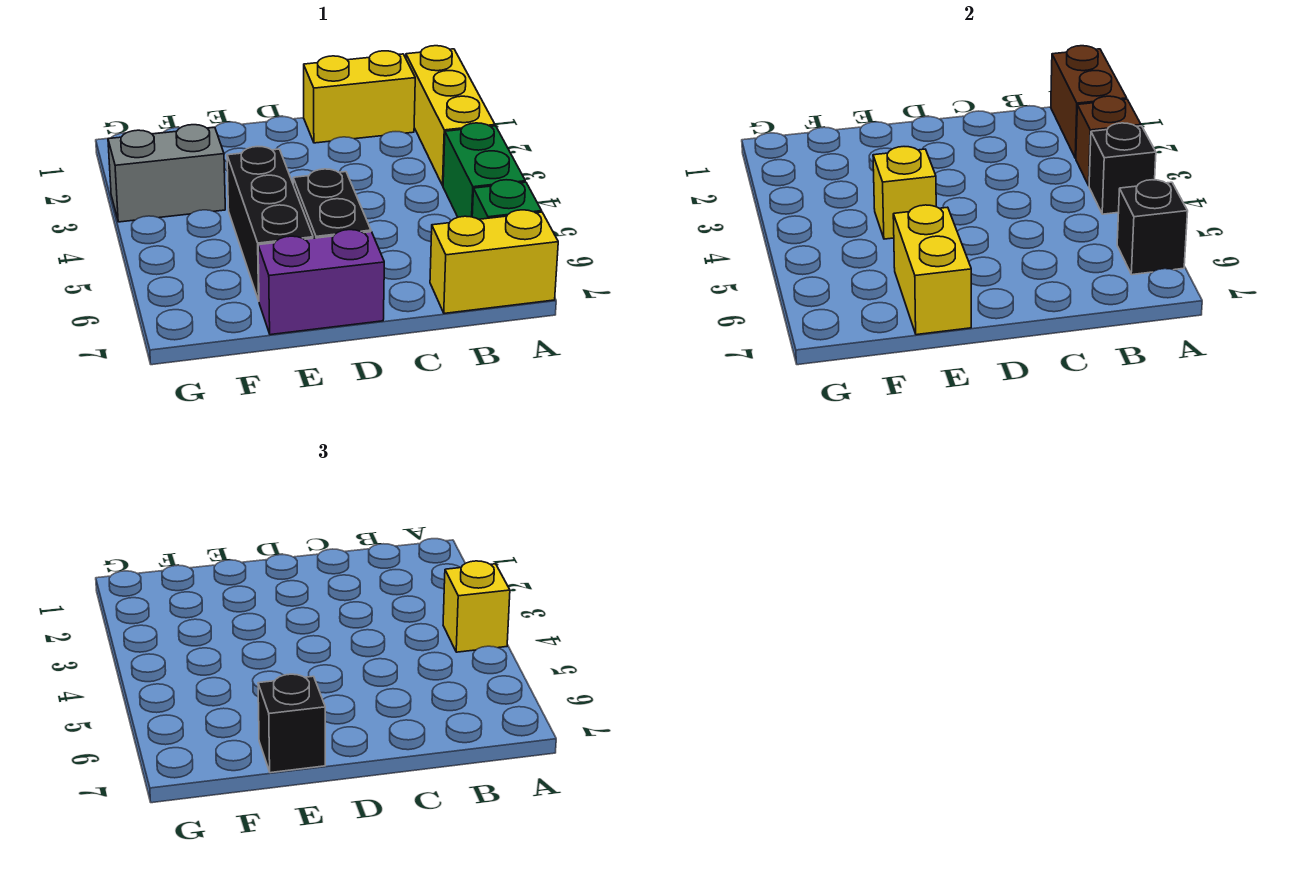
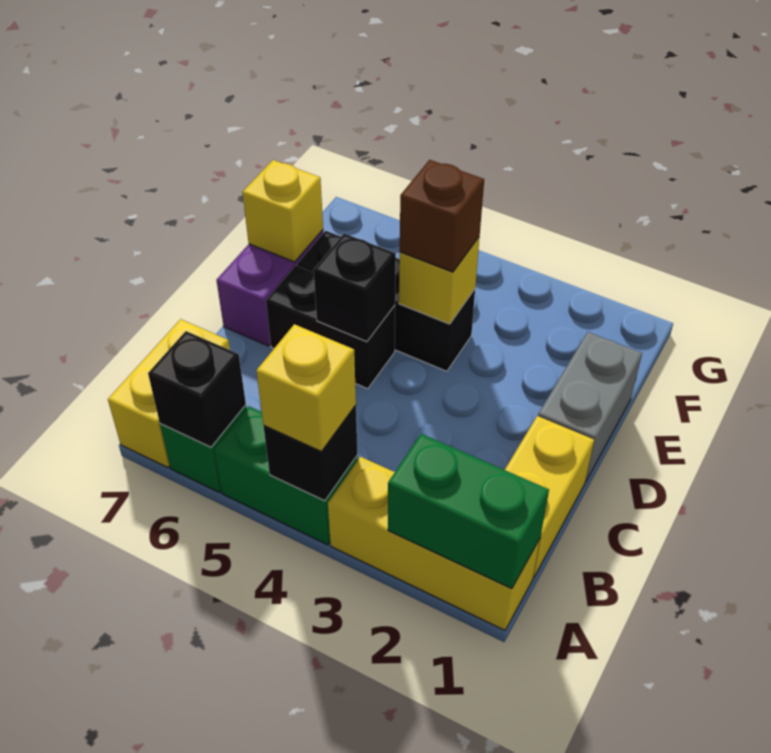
brown brick A1:A2 level 2 -> green brick A1:A2 level 2
brown brick A3 level 2 -> brown brick E4 level 3
yellow brick E6:E7 level 2 -> yellow brick E7 level 2
black brick E7 level 3 -> black brick D5 level 2
grey brick F3:G3 level 1 -> grey brick D1:E1 level 1

